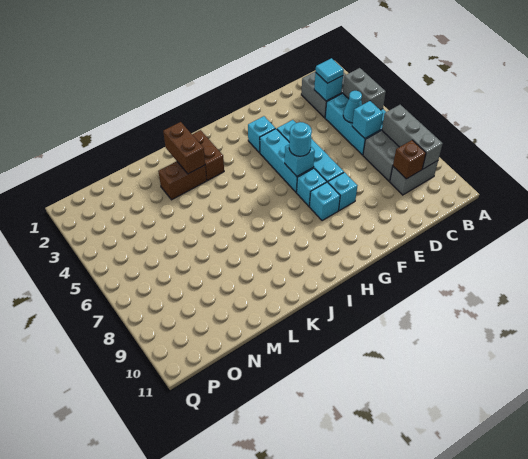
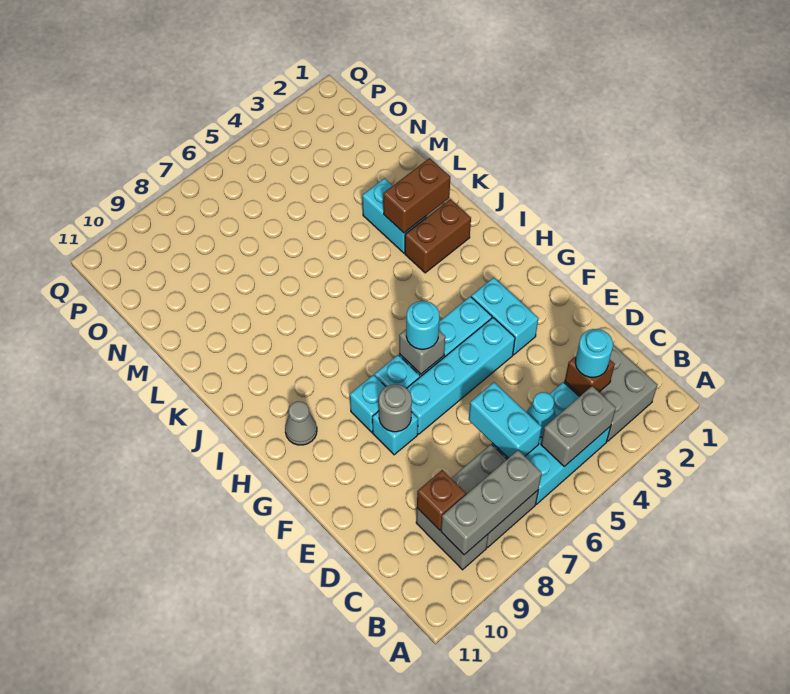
cyan brick C3 level 2 -> brown brick C3 level 2
cyan tile C3 level 3 -> cyan round brick C3 level 3
cyan brick C6 level 2 -> cyan brick C6:D6 level 2
none -> grey round brick F8 level 2
cyan brick G3 level 1 -> cyan brick F3:G3 level 1
cyan brick G6 level 2 -> grey brick G6 level 2
none -> grey cone H10 level 1
brown brick K3:L3 level 1 -> cyan brick K3:L3 level 1

